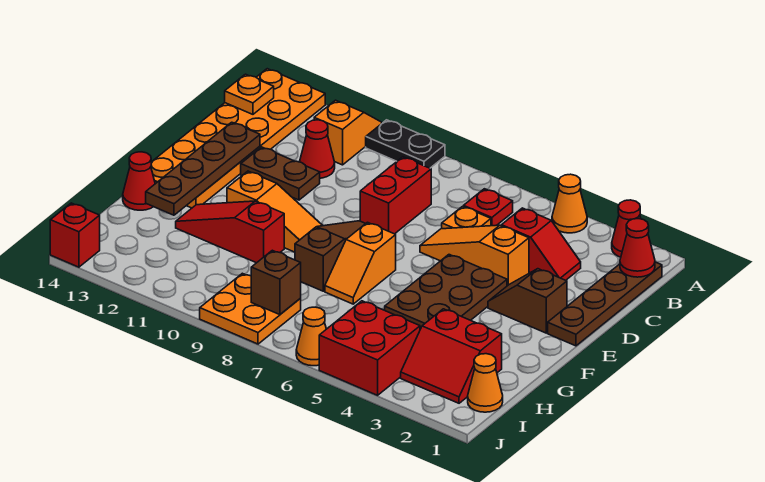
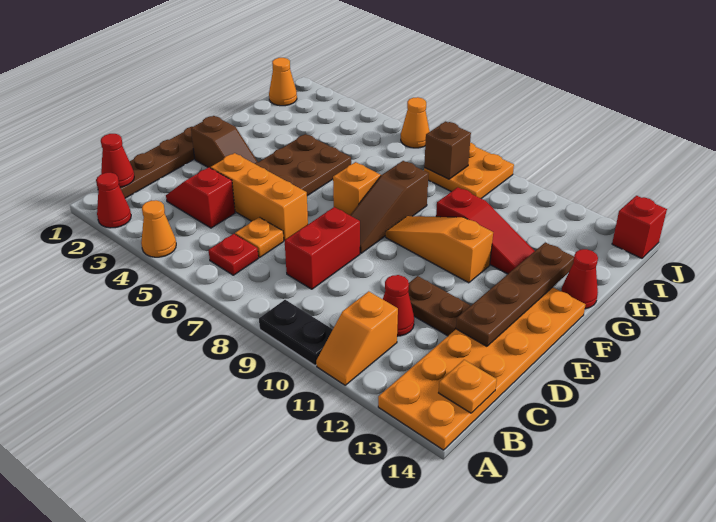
orange slope D4:D6 level 1 top 4 -> orange brick D4:D6 level 1
red slope H2:I3 level 1 top H -> none
red brick I4:J5 level 1 -> none

